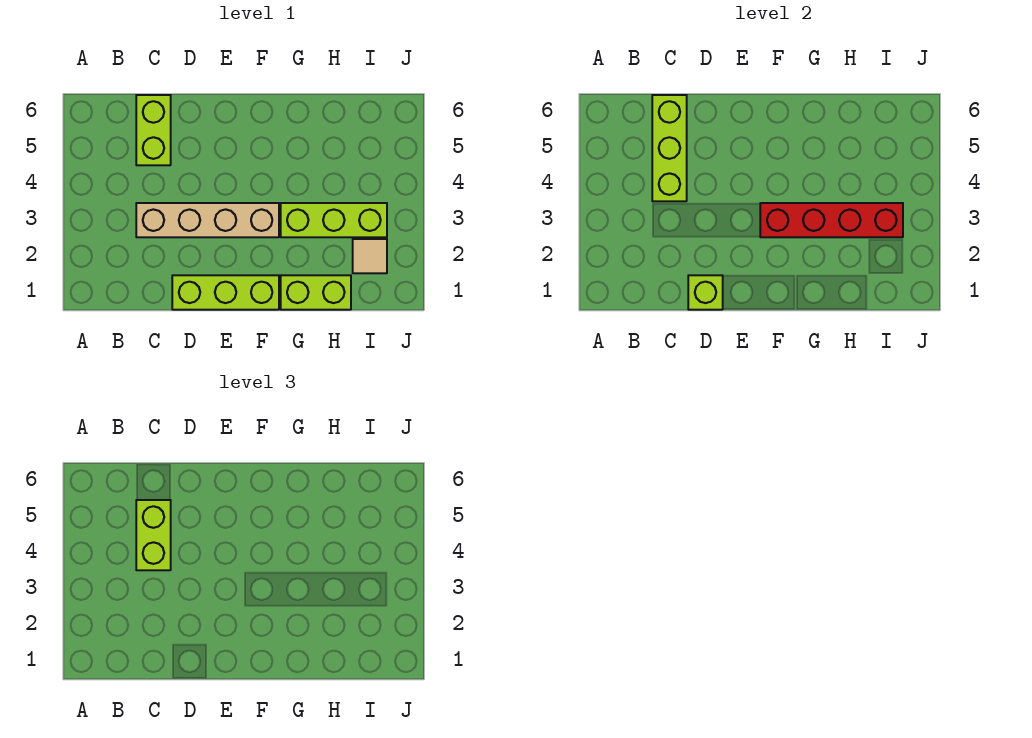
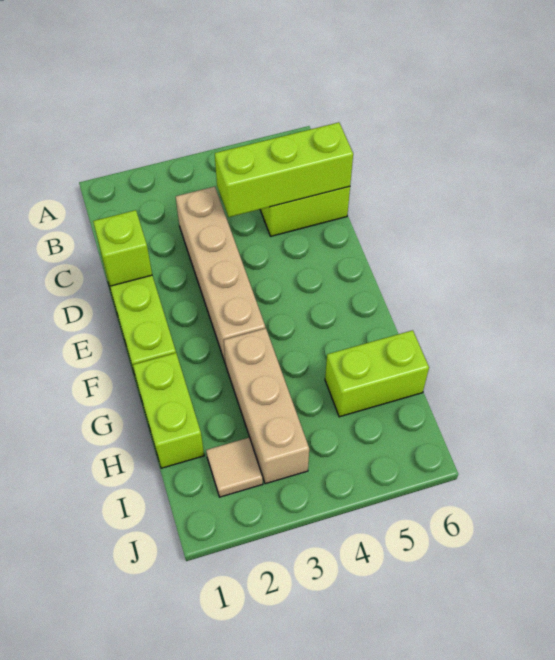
lime brick C4:C5 level 3 -> lime brick H5:H6 level 1
red brick F3:I3 level 2 -> none
lime brick G3:I3 level 1 -> tan brick G3:I3 level 1

